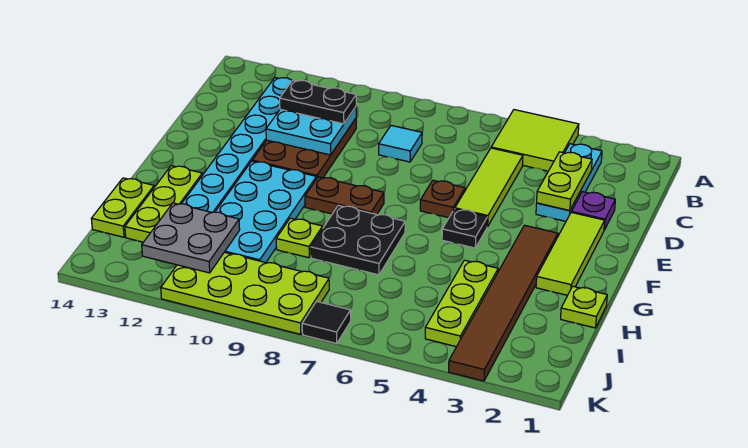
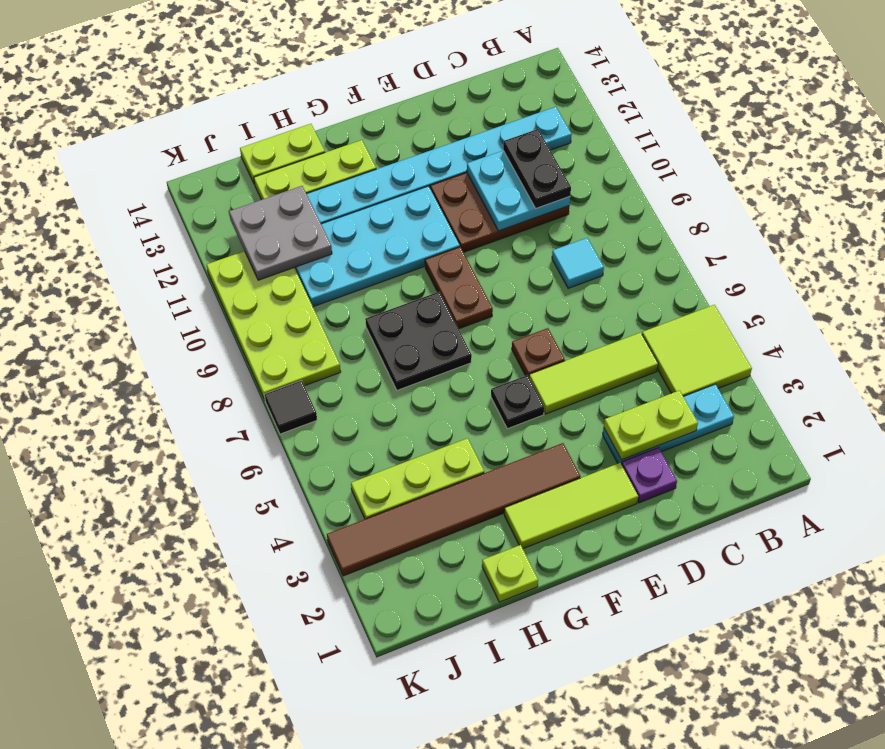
lime plate H9 level 1 -> none

